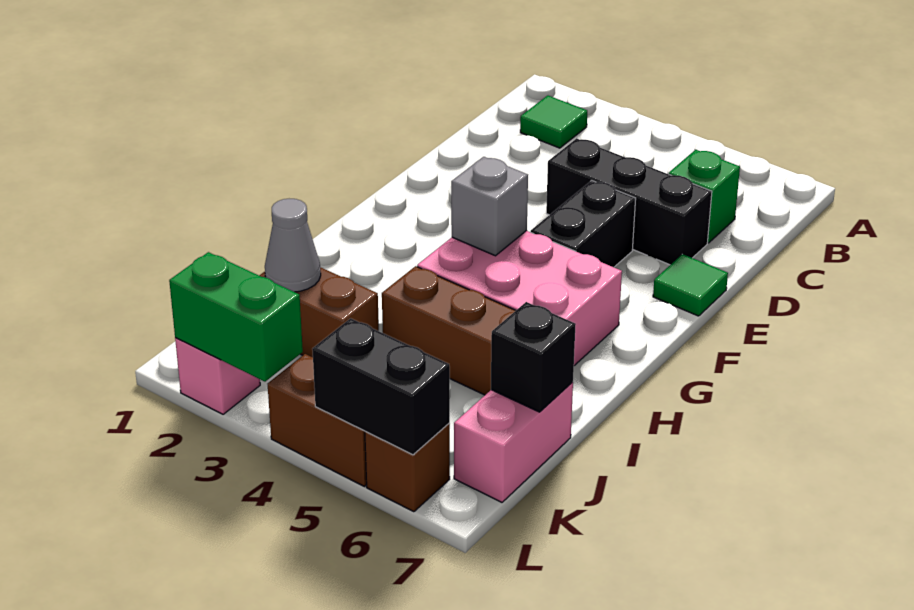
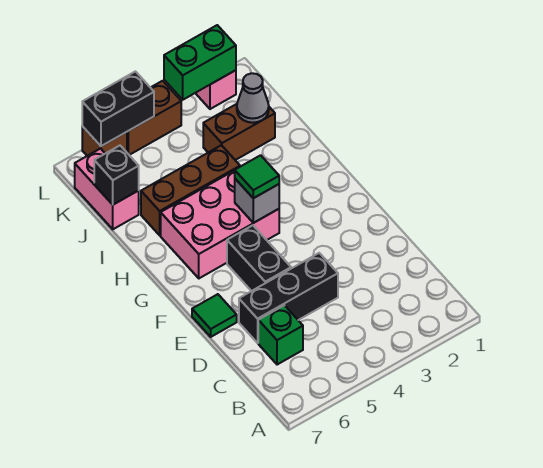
green tile B2 level 1 -> green tile G4 level 3

